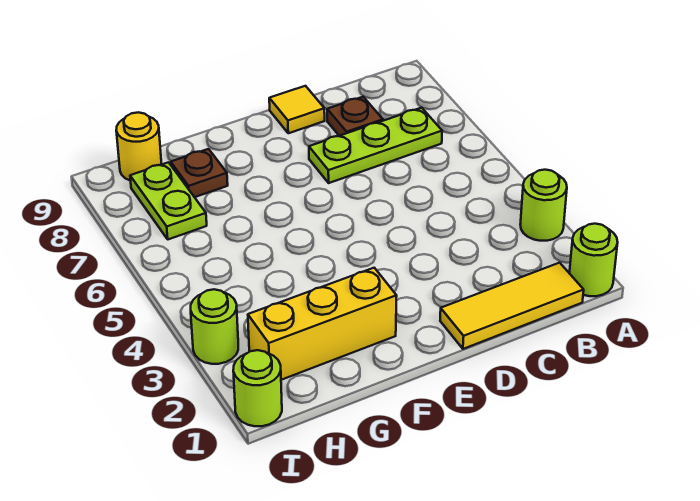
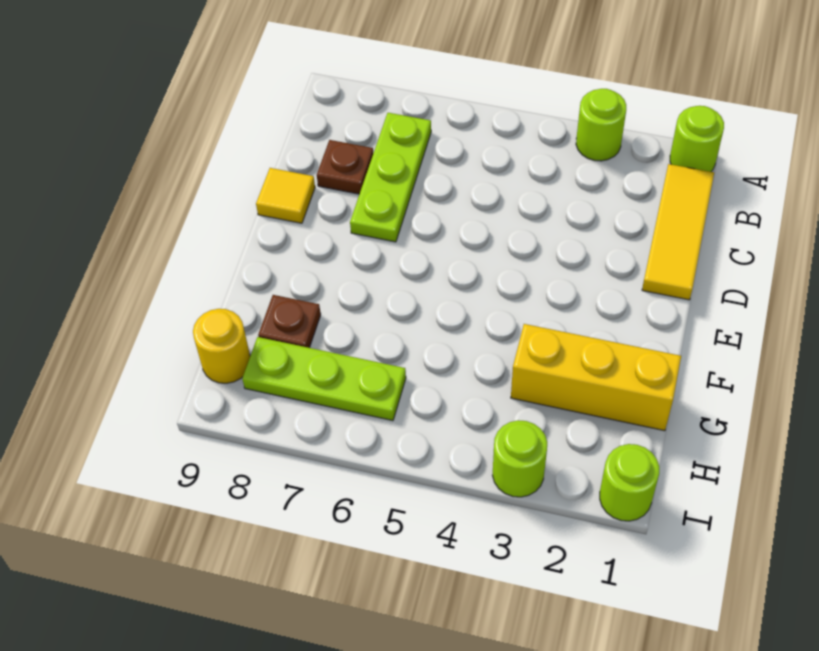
yellow brick F2:H2 level 1 -> yellow brick G1:G3 level 1
lime plate H7:H8 level 1 -> lime plate H6:H8 level 1

